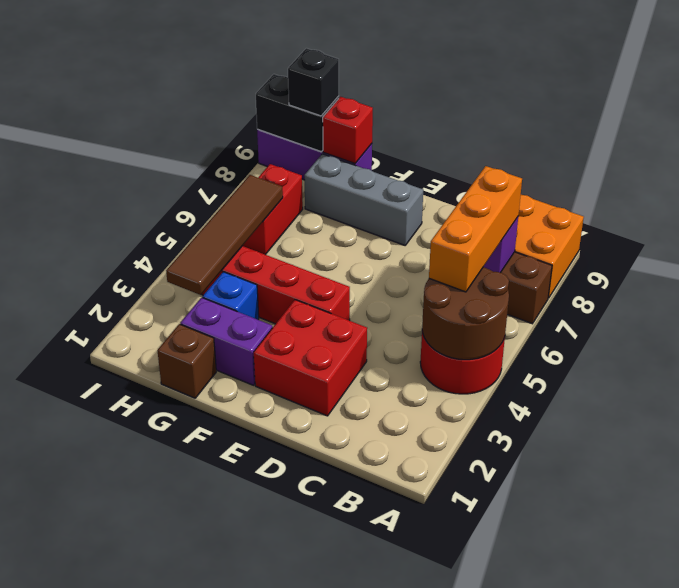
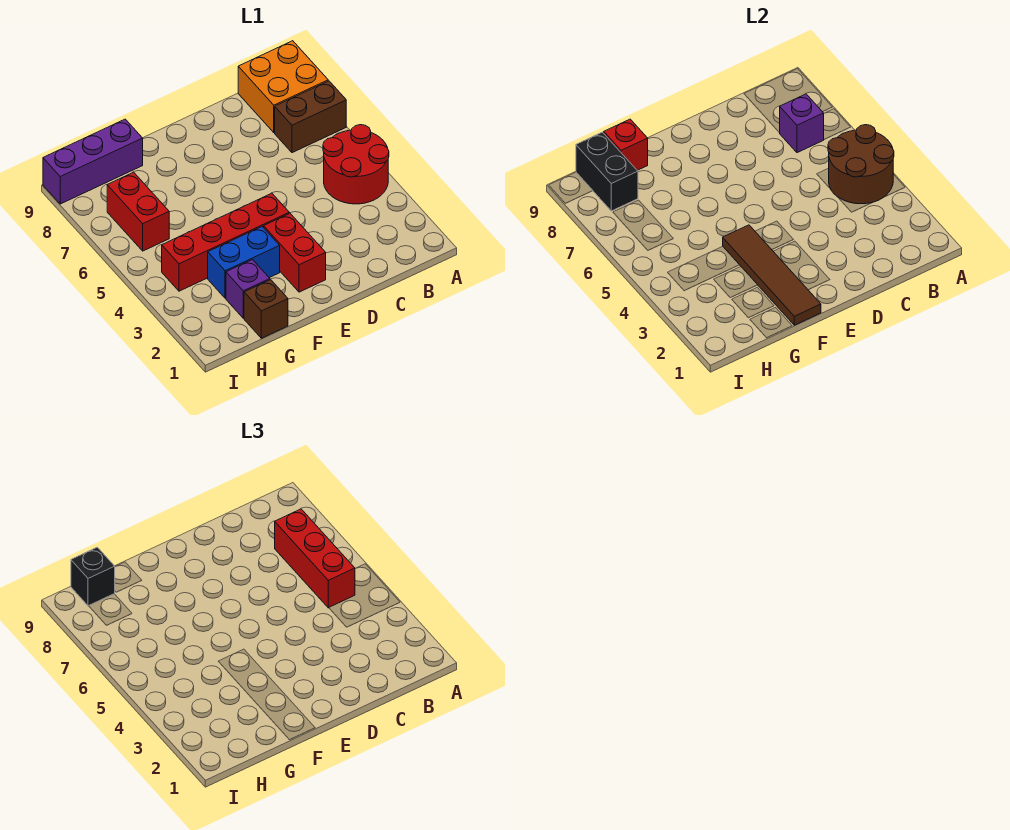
orange brick B5:B7 level 3 -> red brick B5:B7 level 3
red brick D2:E3 level 1 -> red brick E2:E3 level 1
grey brick E8:G8 level 1 -> none
purple brick F2:G2 level 1 -> purple brick G2 level 1
blue brick G3 level 1 -> blue brick F3:G3 level 1
brown tile H3:H6 level 2 -> brown tile F1:F4 level 2
black brick H9:I9 level 2 -> black brick H8:H9 level 2

